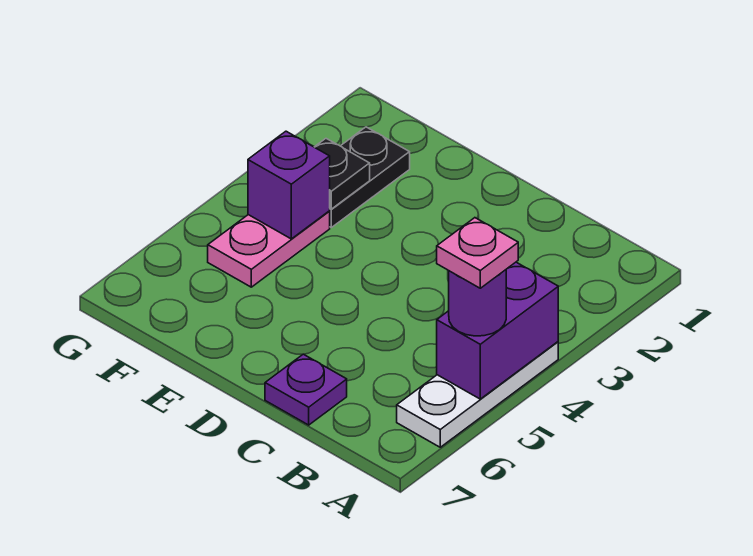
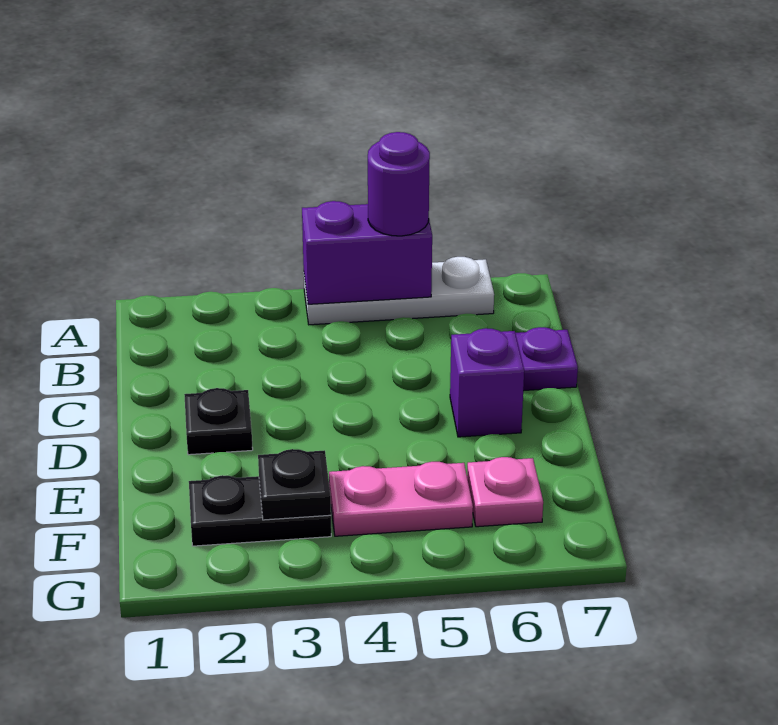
pink plate A5 level 4 -> pink plate F6 level 1
none -> black plate D2 level 1
purple brick F4 level 2 -> purple brick D6 level 1

